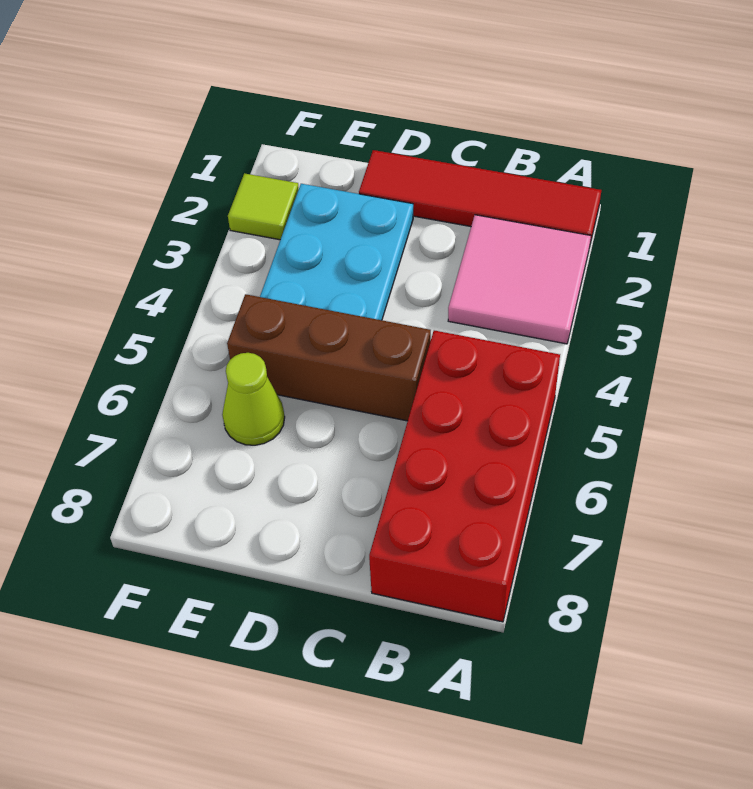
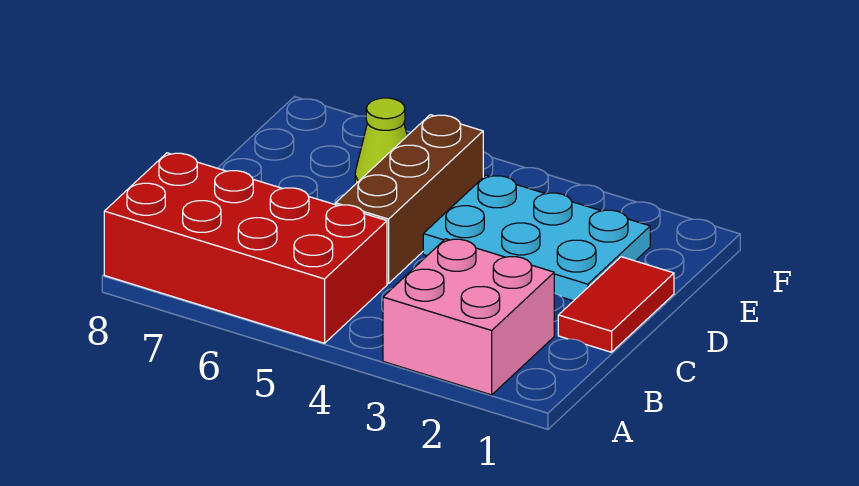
red tile A1:D1 level 1 -> red tile C1:D1 level 1
pink tile A2:B3 level 1 -> pink brick A2:B3 level 1
lime tile F2 level 1 -> none

